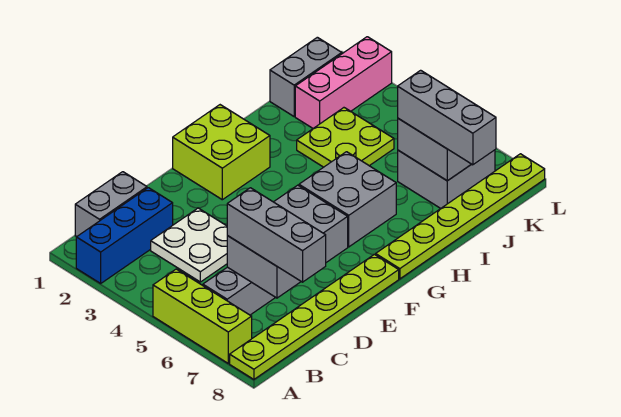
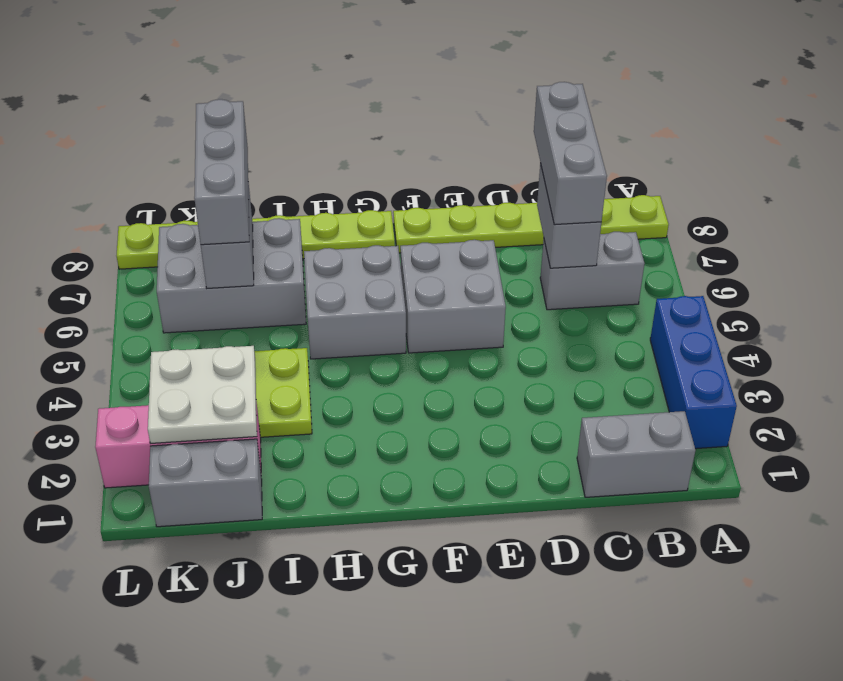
blue brick A2:C2 level 1 -> blue brick A2:A4 level 1
lime brick A5:A7 level 1 -> none
white plate C3:D4 level 1 -> white plate J2:K3 level 2
lime brick F1:G2 level 1 -> none
grey brick J6:K7 level 1 -> grey brick I6:K7 level 1

